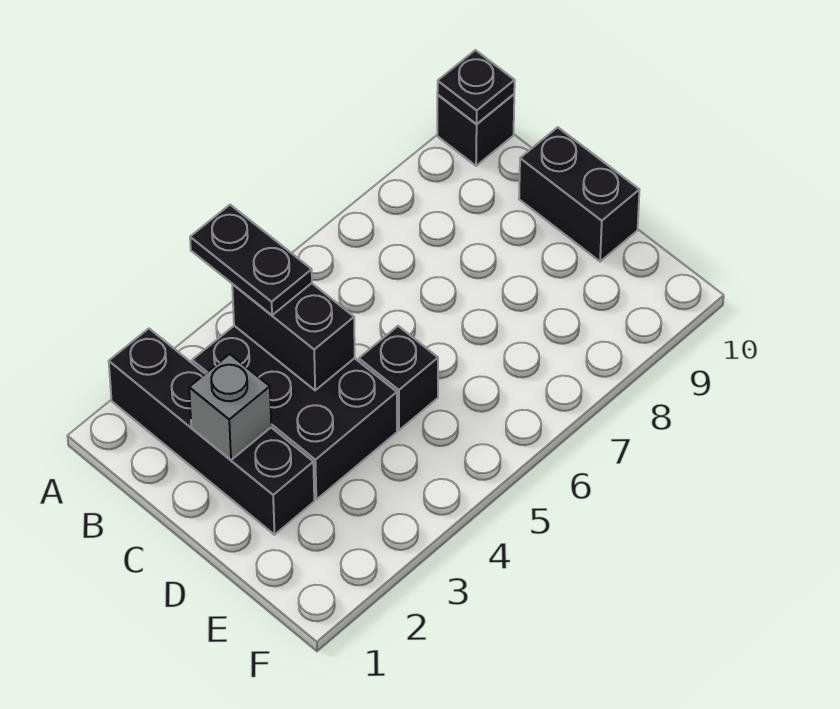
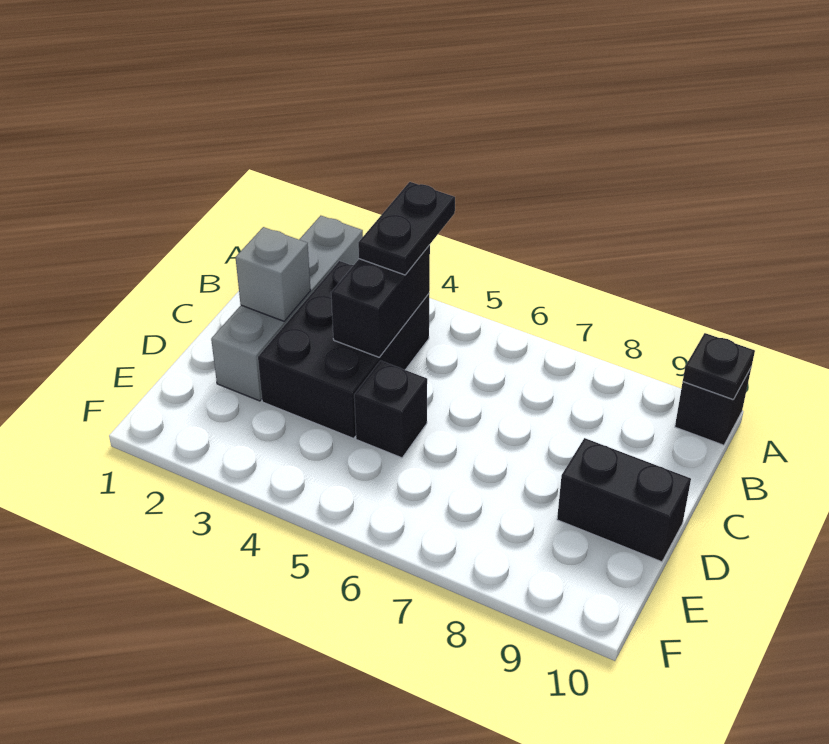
black brick A2:D2 level 1 -> grey brick A2:D2 level 1
black brick C10:D10 level 1 -> black brick D9:D10 level 1

